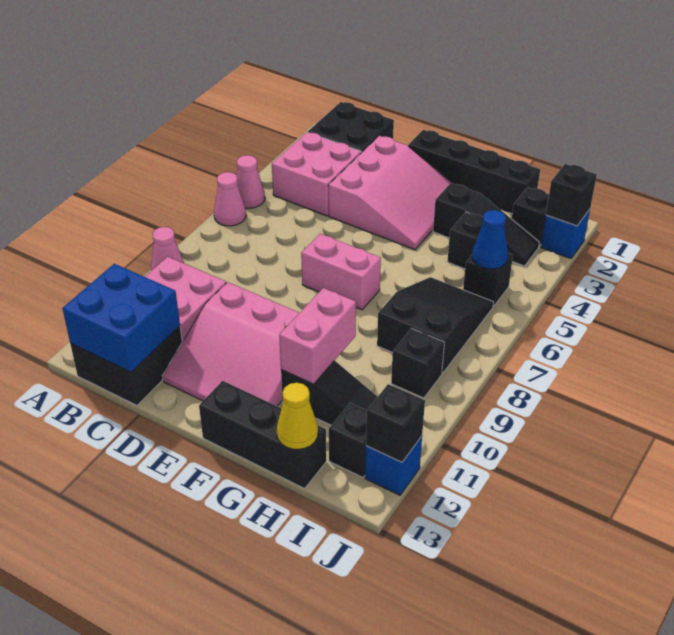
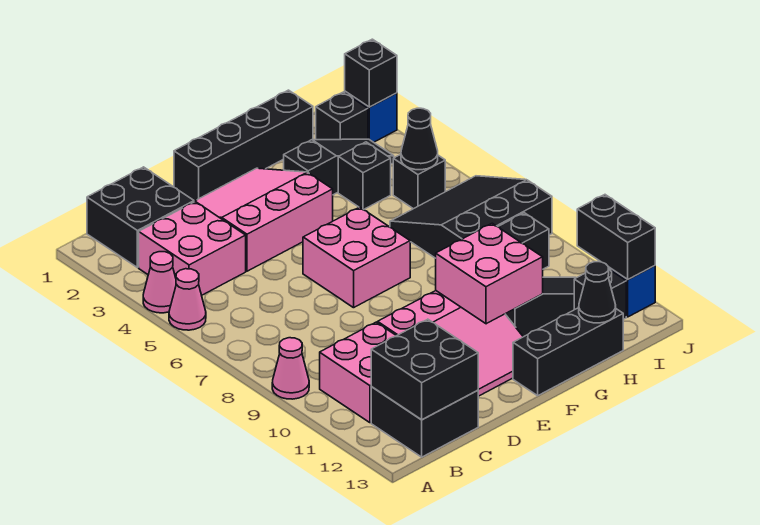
pink cone A6 level 1 -> pink cone A4 level 1
blue brick B12:C13 level 2 -> black brick B12:C13 level 2
pink slope D2:F4 level 1 top D -> pink slope D2:F4 level 1 top 4
pink brick E7:F7 level 1 -> pink brick E6:F7 level 1
pink brick G10:G11 level 2 -> pink brick F10:G11 level 2
black slope H6:I8 level 1 top 8 -> black slope H6:J8 level 1 top 8
yellow cone H13 level 2 -> black cone H13 level 2
blue cone I5 level 2 -> black cone I5 level 2
black brick J12 level 2 -> black brick J11:J12 level 2

